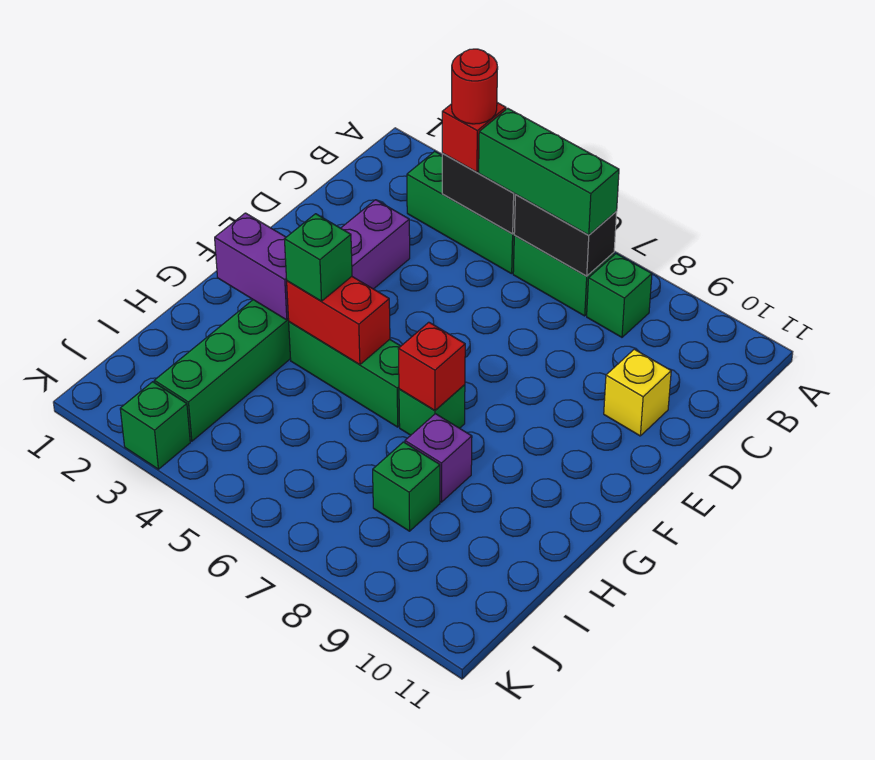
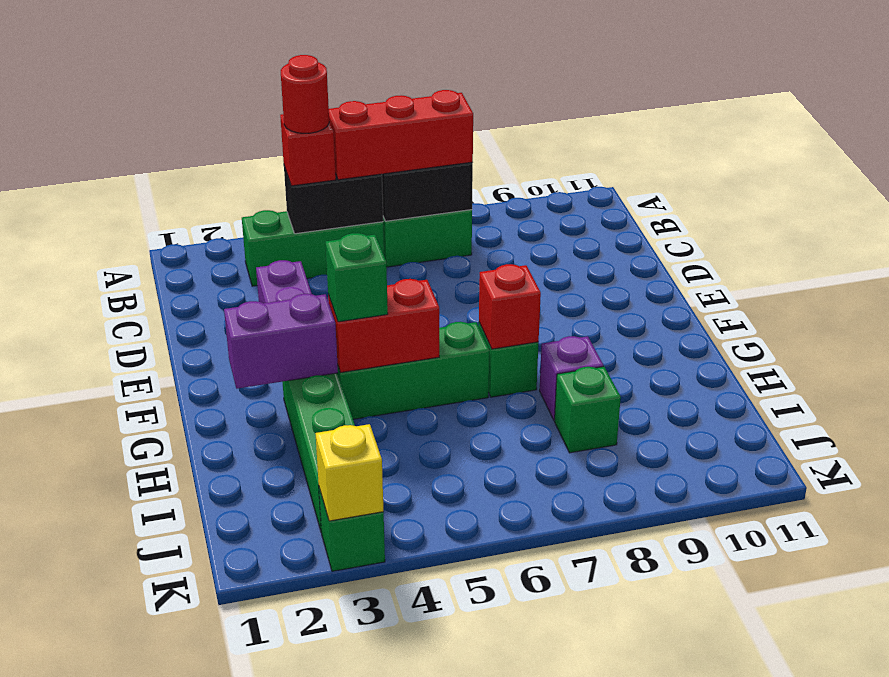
green brick B5:B7 level 3 -> red brick B5:B7 level 3
green brick B8 level 1 -> none
yellow brick D10 level 1 -> yellow brick K3 level 2

